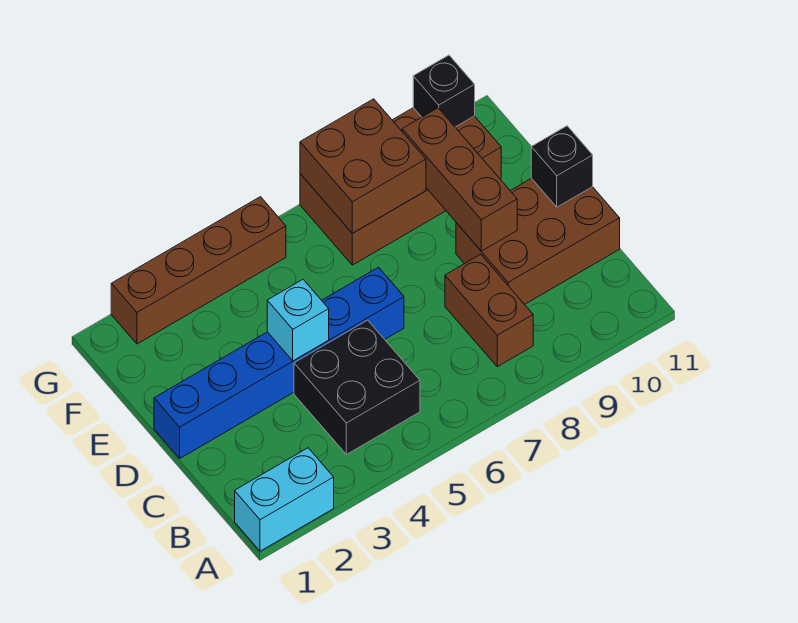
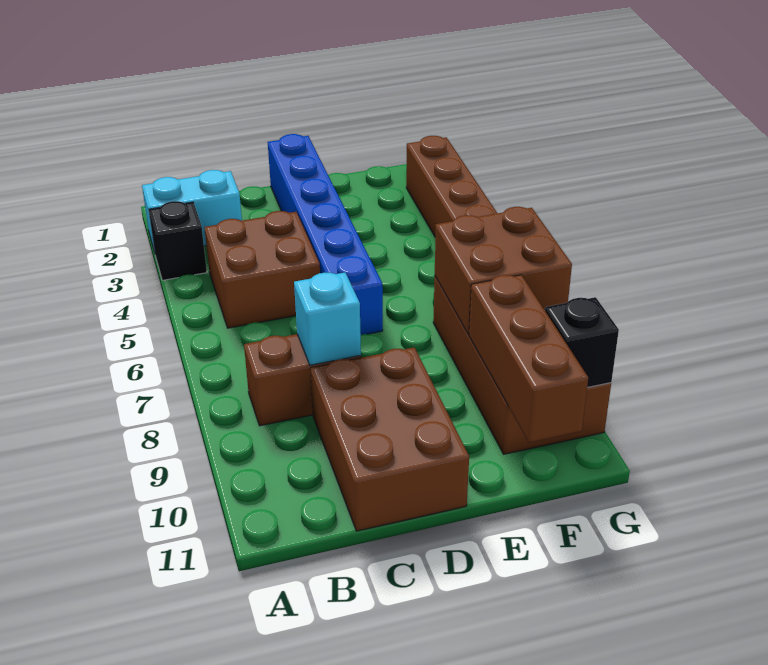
cyan brick A1:A2 level 1 -> cyan brick A2:B2 level 1
black brick B4:C5 level 1 -> brown brick B4:C5 level 1
cyan brick D4 level 2 -> cyan brick C8 level 2
brown brick D9:F9 level 2 -> brown brick F9:F11 level 2
black brick D11 level 2 -> black brick A3 level 1

